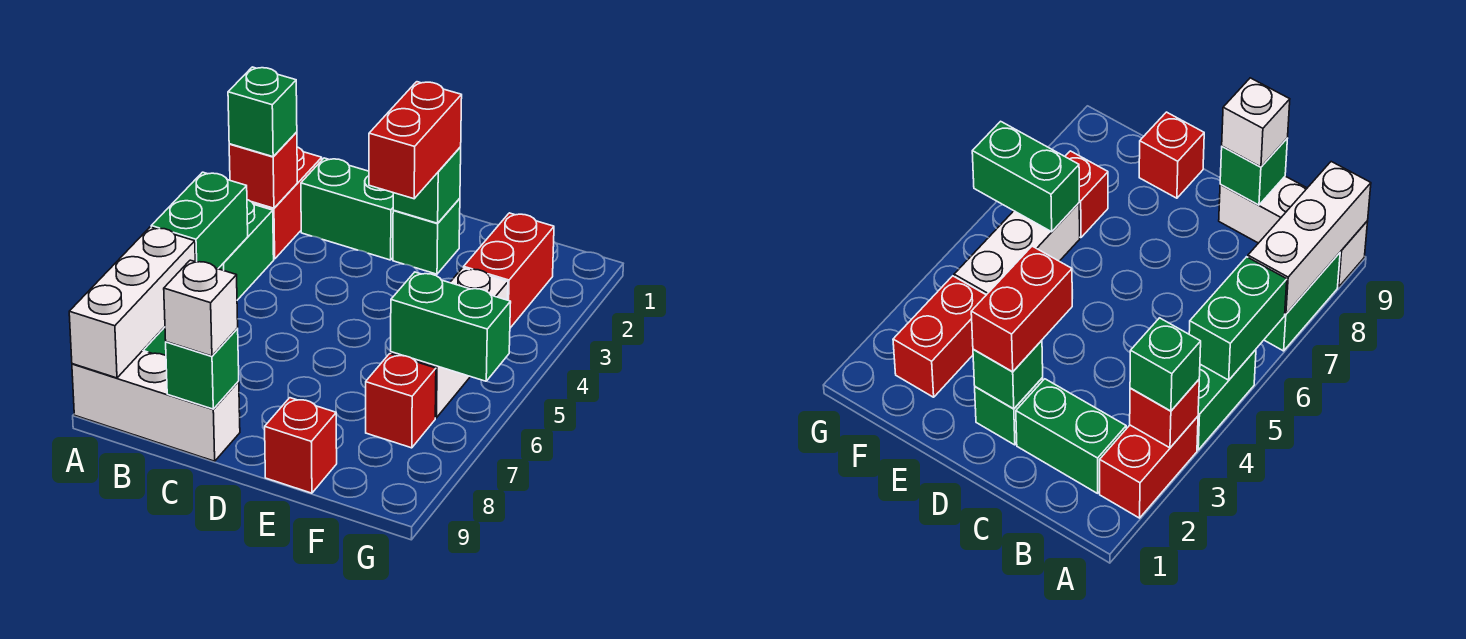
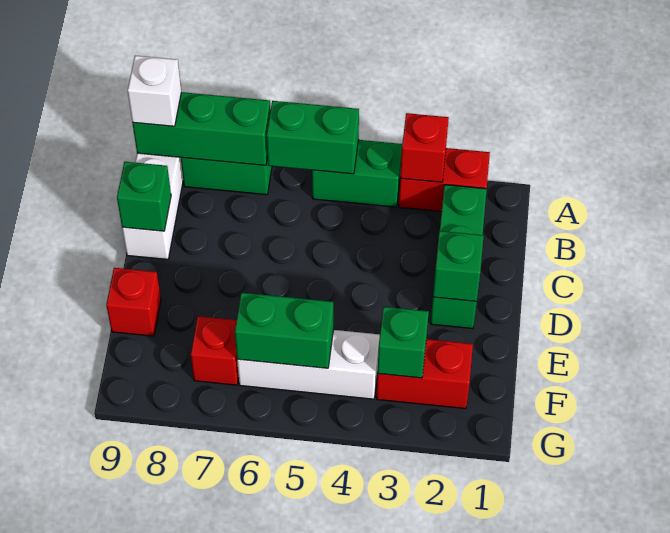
green brick A3 level 3 -> green brick F3 level 2
white brick A7:A9 level 2 -> green brick A7:A9 level 2
white brick C9 level 3 -> white brick A9 level 3
red brick D2:D3 level 3 -> none
green brick F6:G6 level 2 -> green brick F5:F6 level 2

